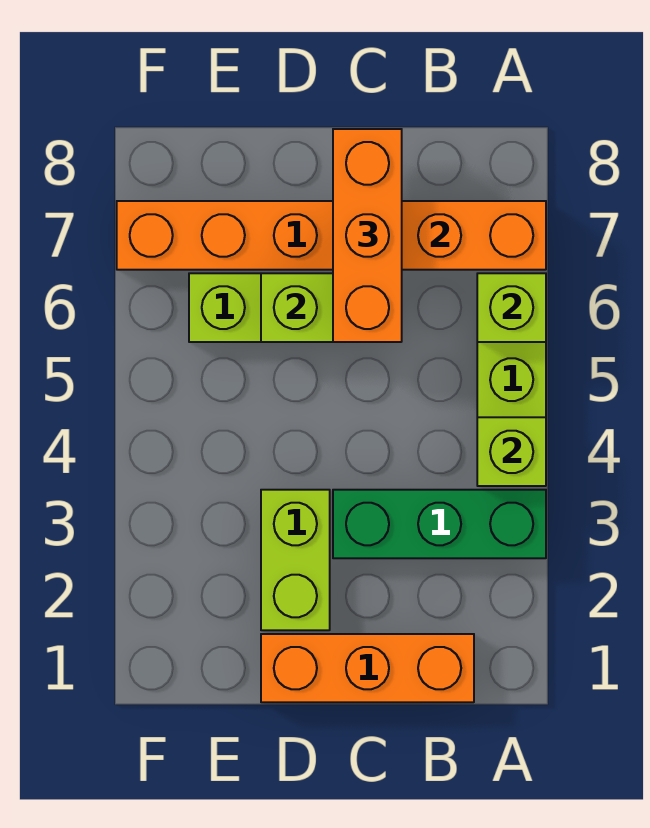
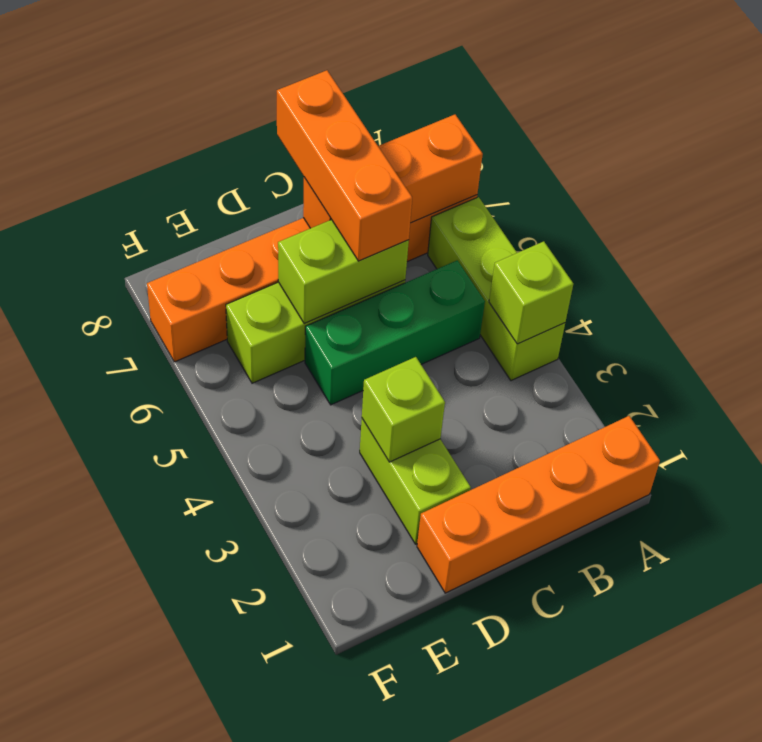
green brick A3:C3 level 1 -> green brick B5:D5 level 1
lime brick A6 level 2 -> lime brick D3 level 2
orange brick B1:D1 level 1 -> orange brick A1:D1 level 1

